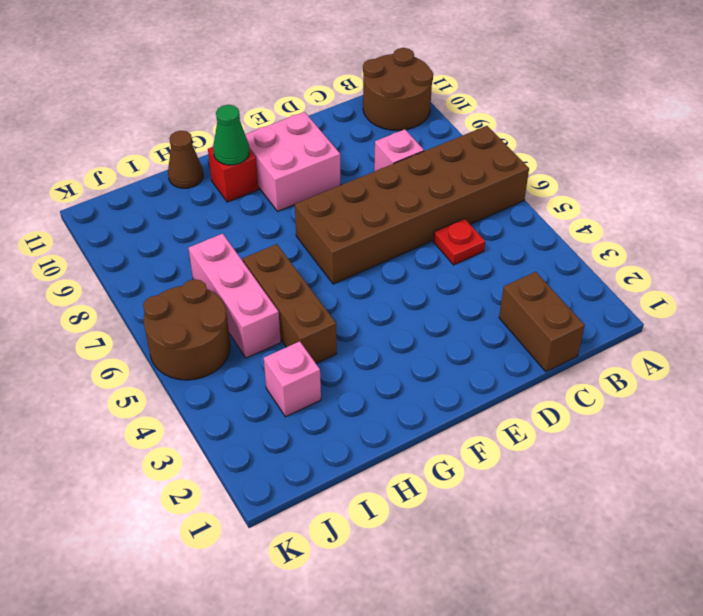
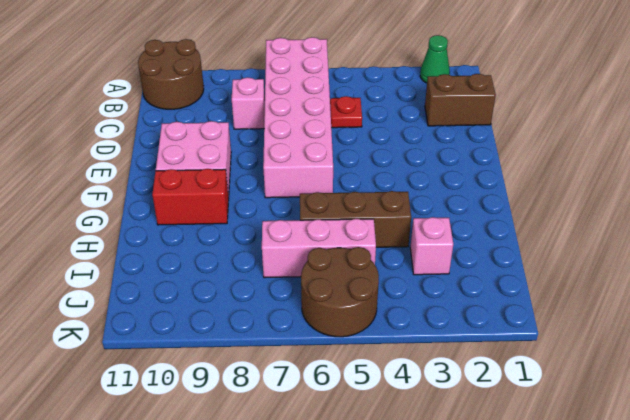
brown brick A6:F7 level 1 -> pink brick A6:F7 level 1
red brick G10 level 1 -> red brick G9:G10 level 1
green cone G10 level 2 -> green cone A2 level 1
brown cone H11 level 1 -> none

